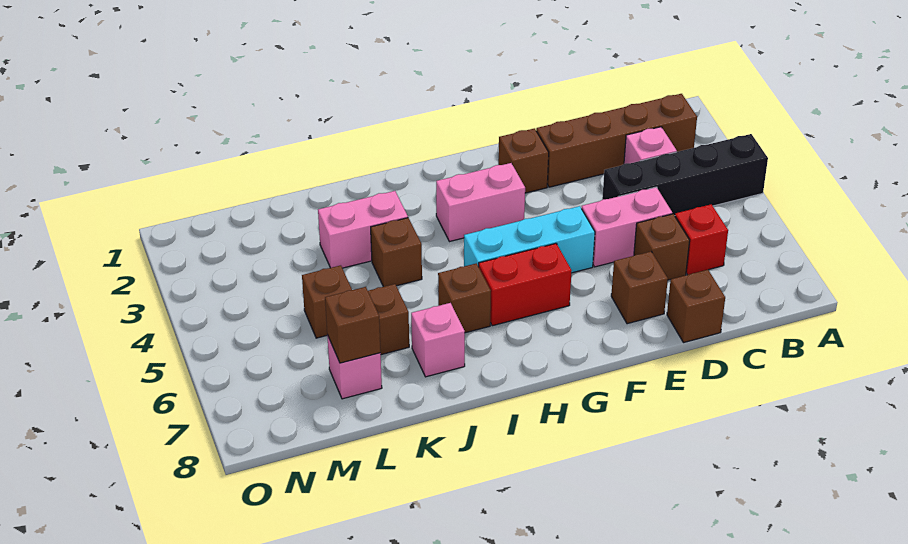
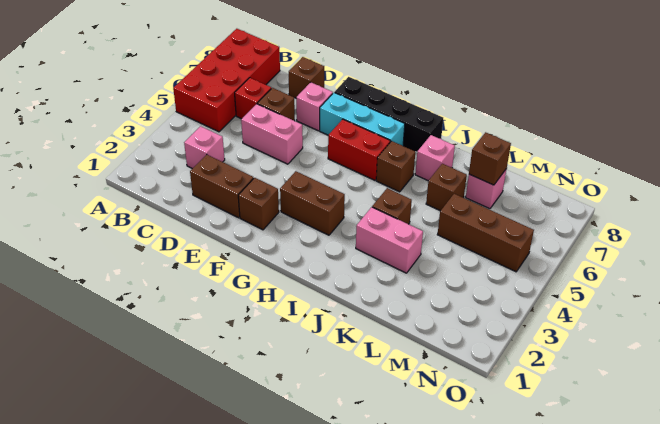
black brick A4:D4 level 1 -> black brick F8:I8 level 1
none -> red brick A5:B8 level 1
brown brick B2:E2 level 1 -> brown brick D2:E2 level 1
brown brick E7 level 1 -> pink brick E7 level 1
cyan brick F5:H5 level 1 -> cyan brick F7:H7 level 1
pink brick G3:H3 level 1 -> brown brick G3:H3 level 1
brown brick L5 level 1 -> brown brick L5:N5 level 1

